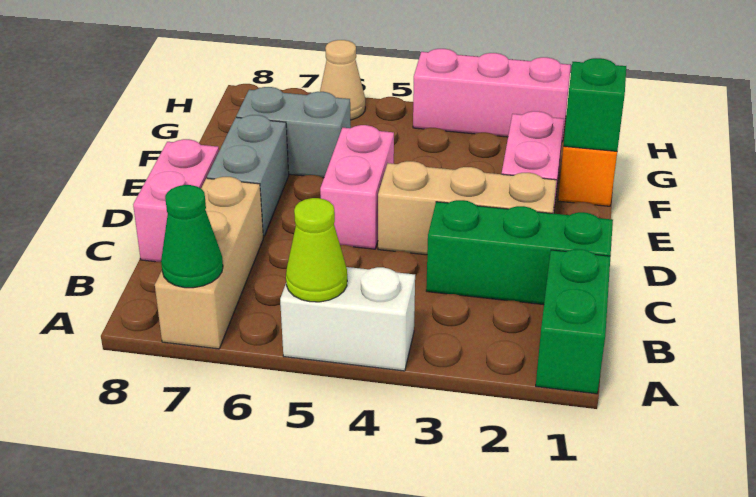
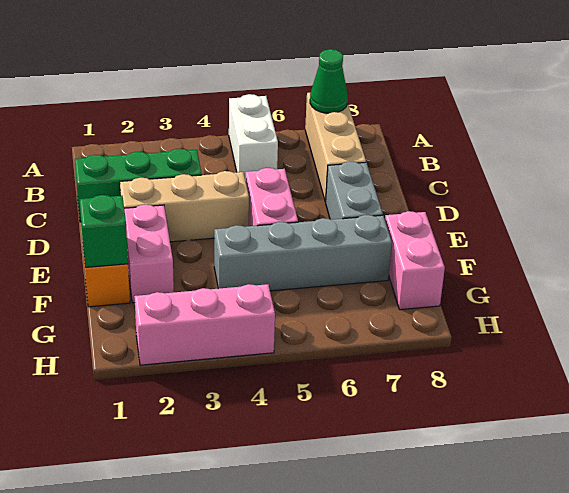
green brick A1:B1 level 1 -> none
white brick A4:A5 level 1 -> white brick A5:B5 level 1
lime cone A5 level 2 -> none
pink brick C8:D8 level 1 -> pink brick F8:G8 level 1
grey brick F6:F7 level 1 -> grey brick F4:F7 level 1
tan cone H6 level 1 -> none

